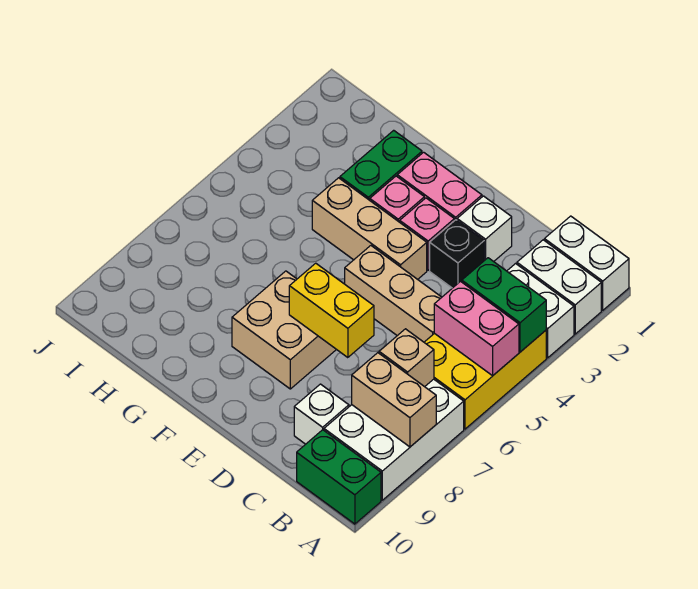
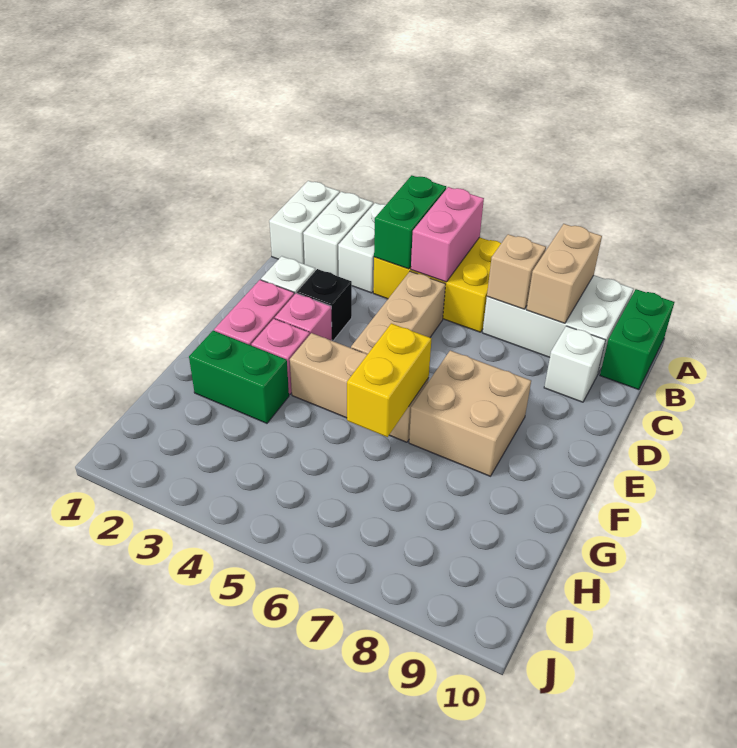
yellow brick D7:E7 level 2 -> yellow brick F6:G6 level 2
tan brick E4:G4 level 1 -> tan brick F4:F6 level 1

